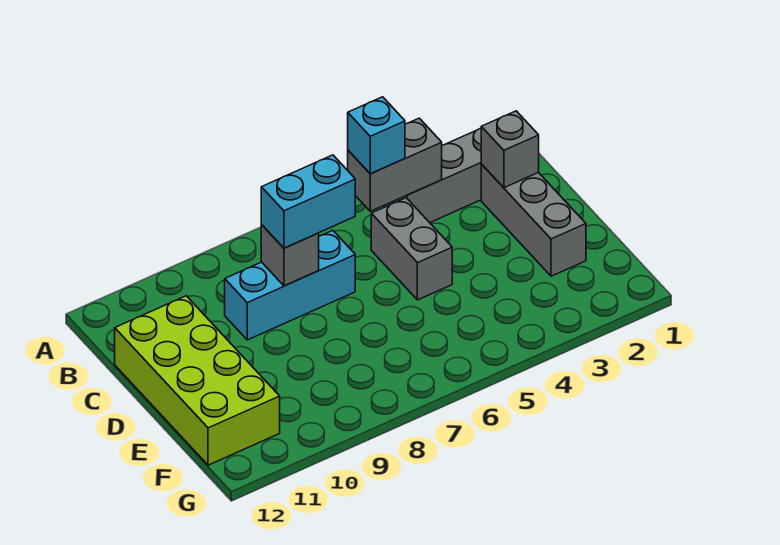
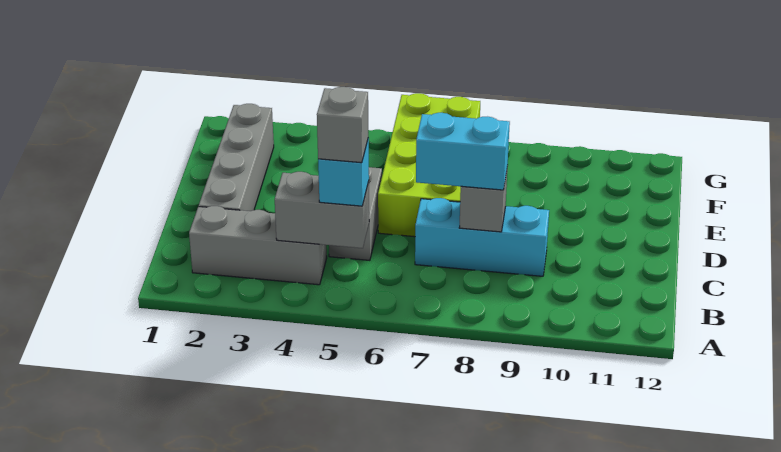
grey brick C2:E2 level 1 -> grey brick C2:F2 level 1
grey brick C2 level 2 -> grey brick B5 level 4
lime brick C11:F12 level 1 -> lime brick D6:G7 level 1

